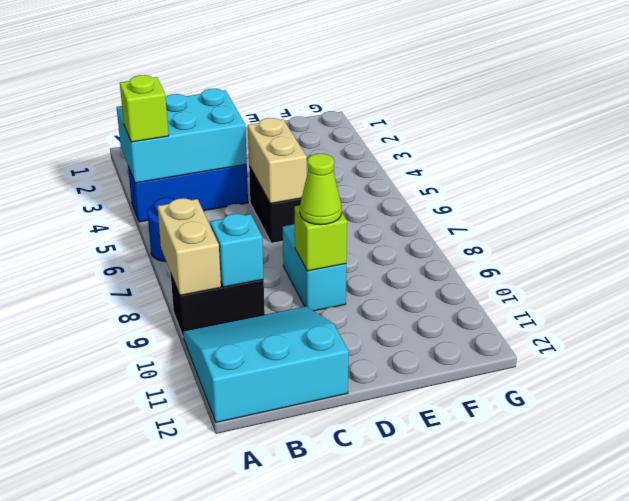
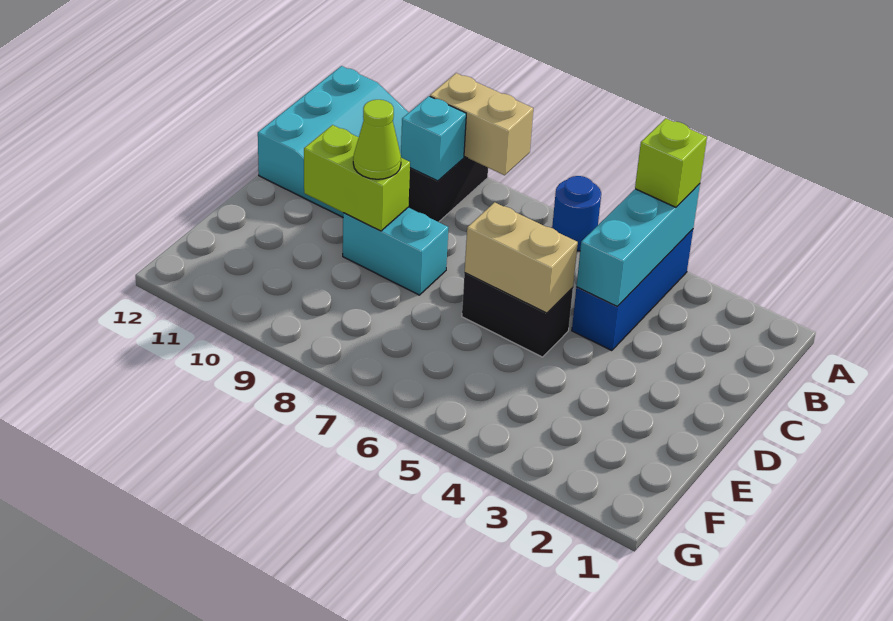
cyan brick A3:C4 level 2 -> cyan brick A4:C4 level 2
lime brick D9 level 2 -> lime brick D9:D10 level 2

